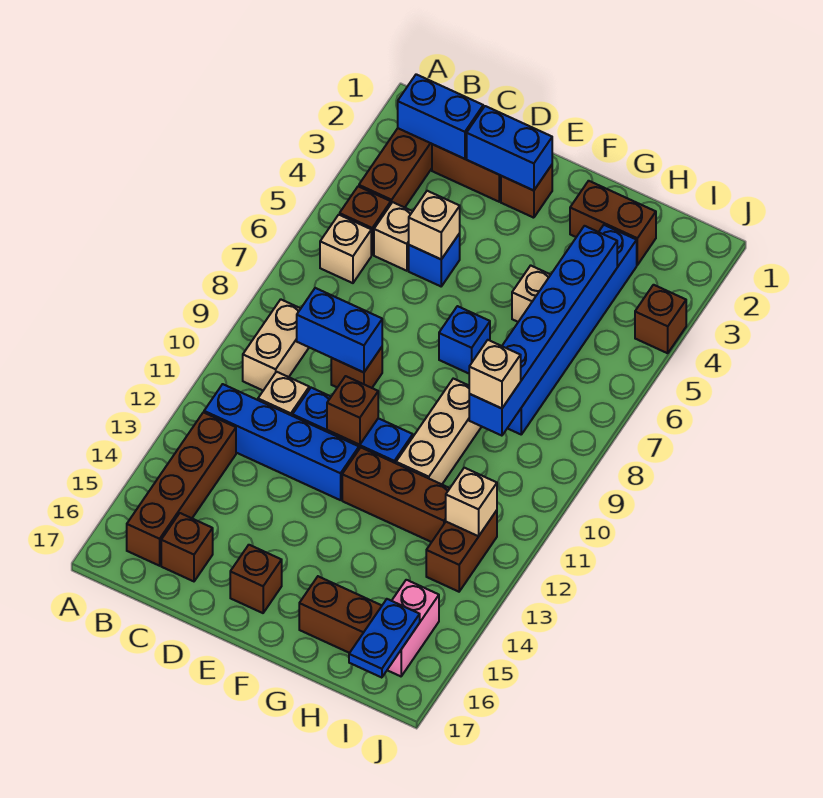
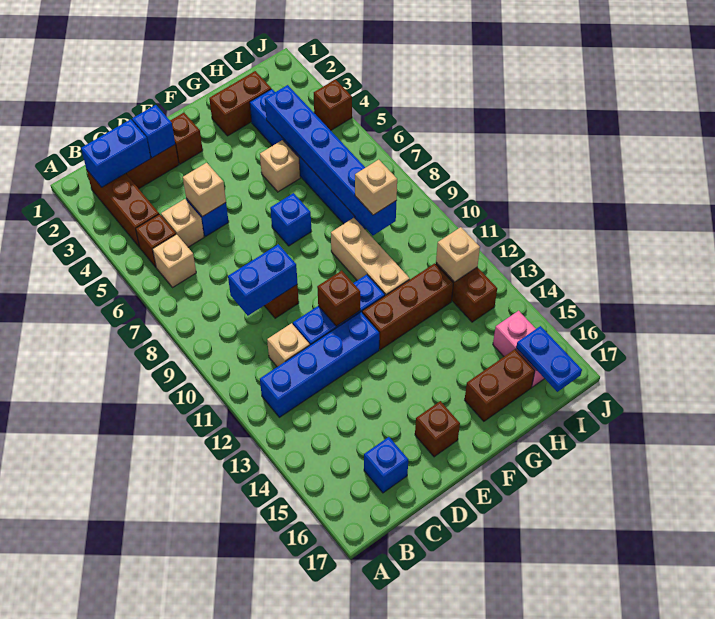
tan brick B9:B10 level 1 -> none
brown brick B13:B16 level 1 -> none
brown brick C16 level 1 -> blue brick C16 level 1
blue brick D2:E2 level 2 -> blue brick D2 level 2

